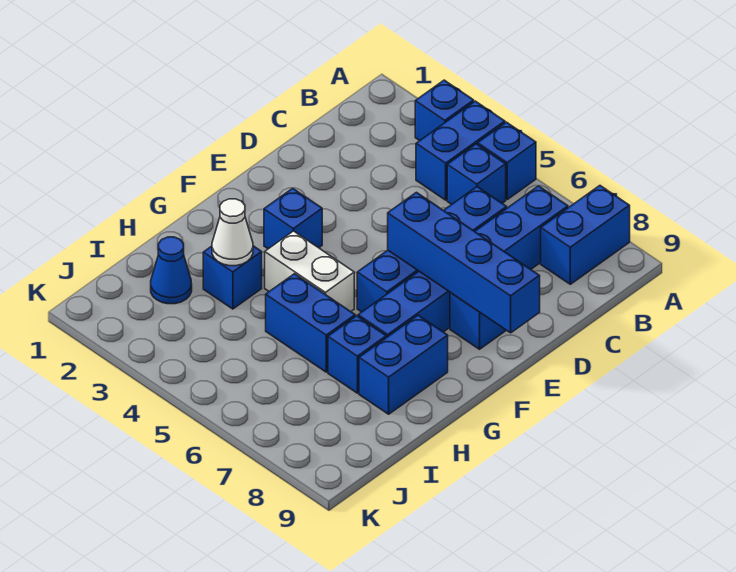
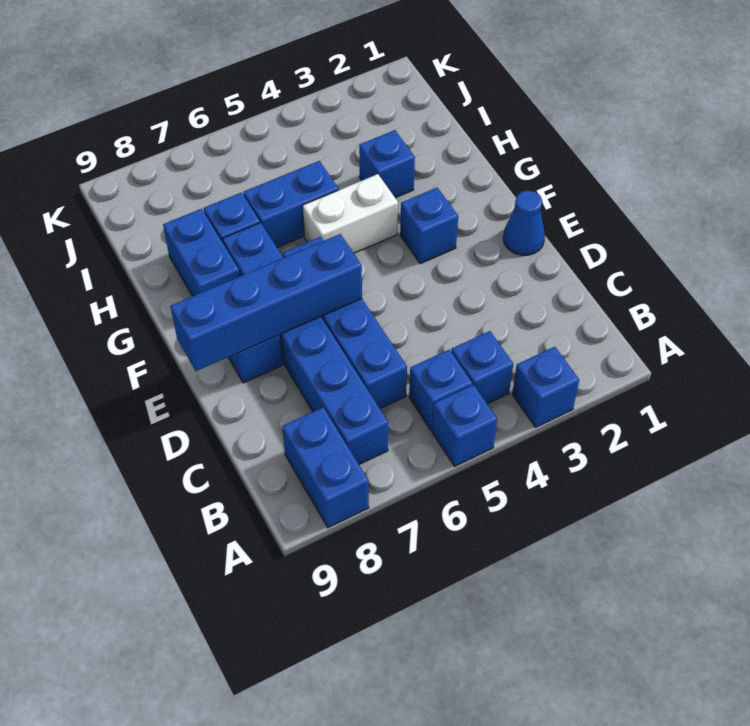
blue brick A4:B4 level 1 -> blue brick B4 level 1
white cone H3 level 2 -> none
blue cone I2 level 1 -> blue cone E1 level 1

